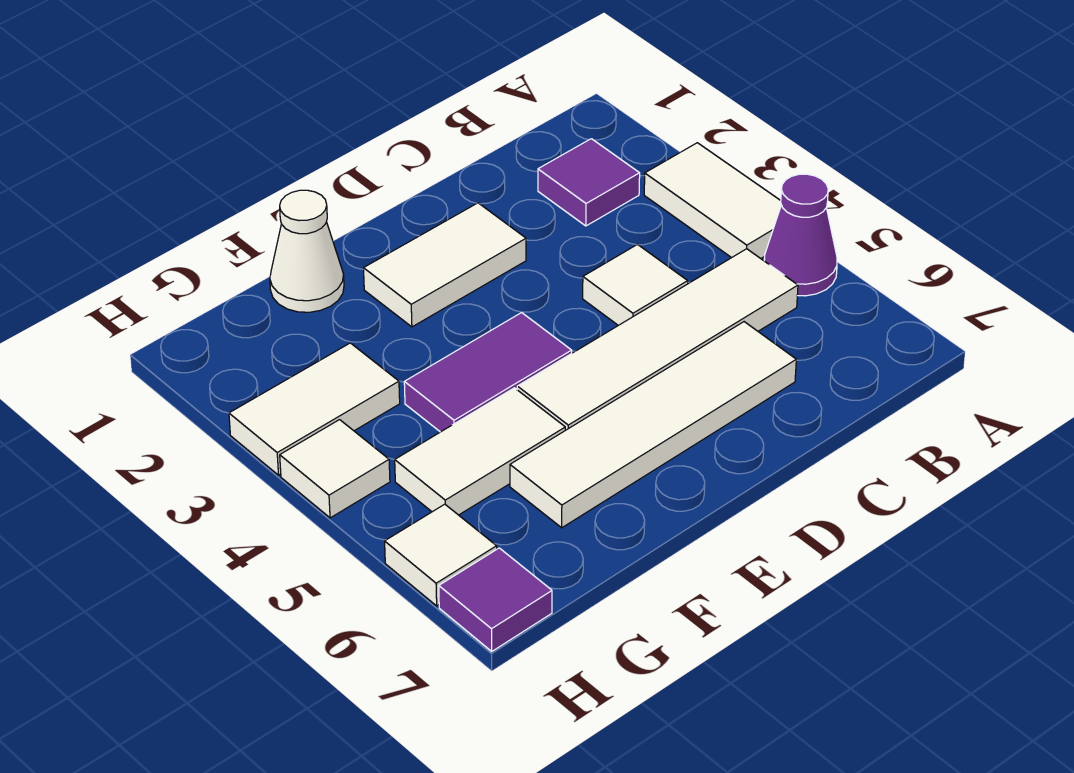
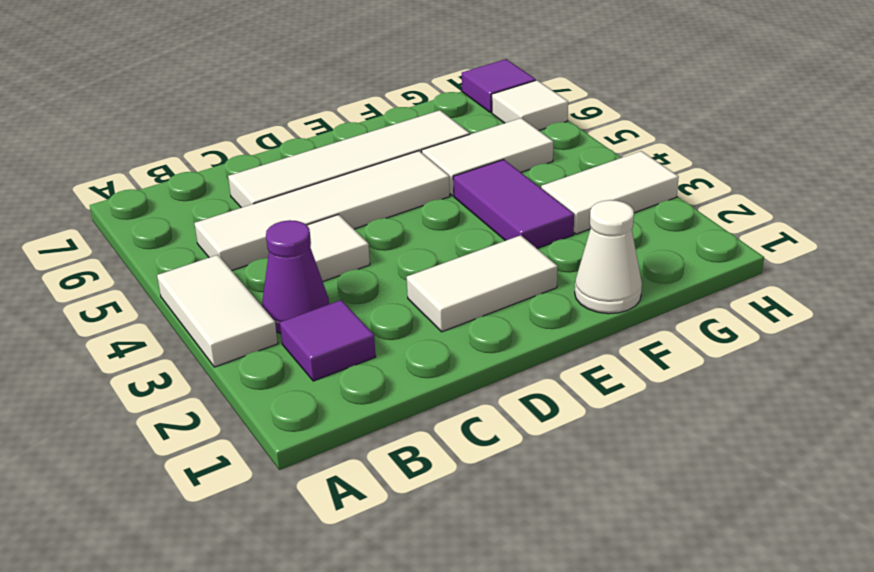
purple cone A5 level 1 -> purple cone B3 level 1
purple tile E4:F4 level 1 -> purple tile F3:F4 level 1
white tile H4 level 1 -> none

